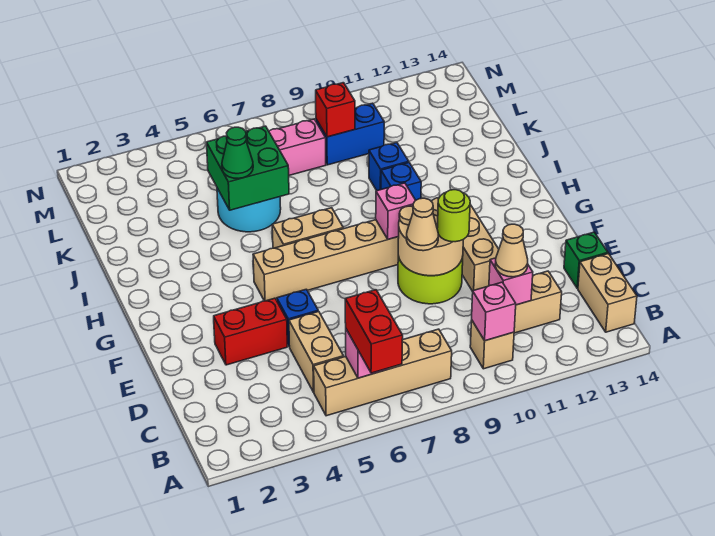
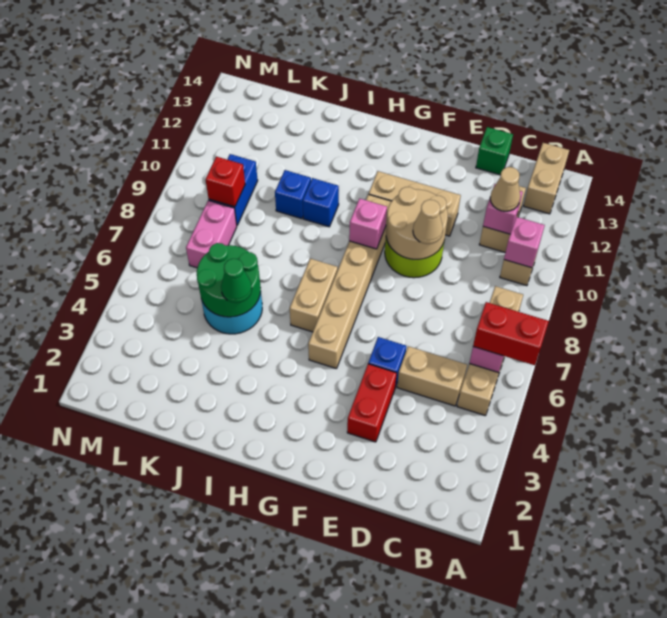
tan brick B14:C14 level 1 -> tan brick B13:B14 level 1
lime round brick E10 level 3 -> none
green brick J5:K6 level 2 -> green round brick J5:K6 level 2

